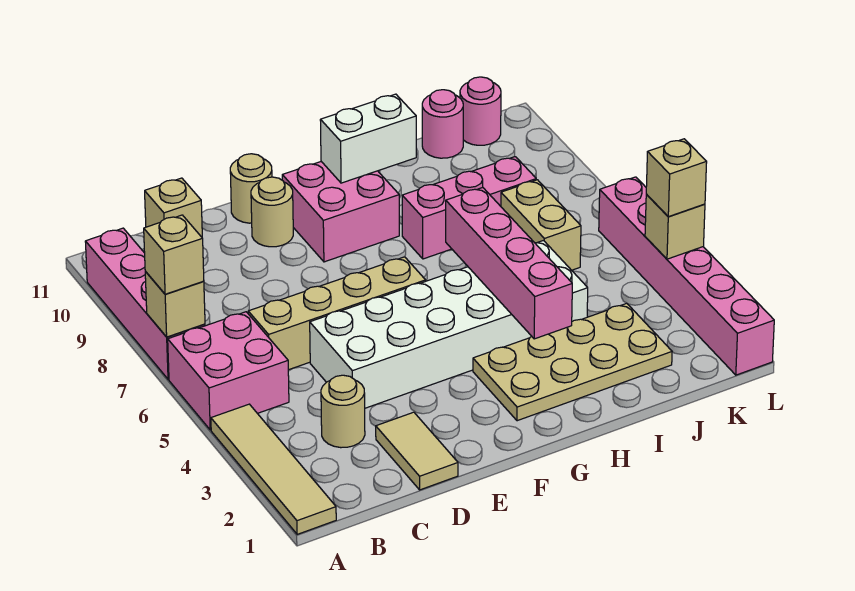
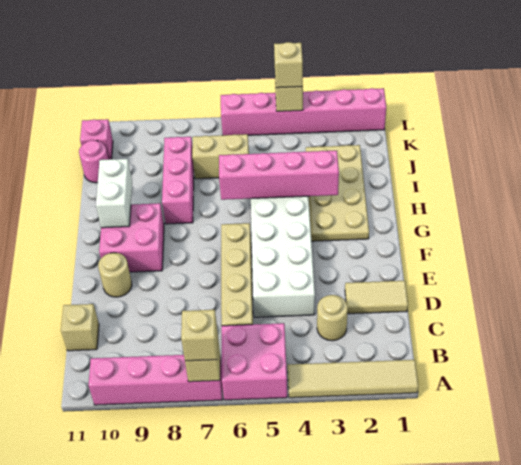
tan round brick E11 level 1 -> none
pink round brick K11 level 1 -> pink brick K11 level 1

